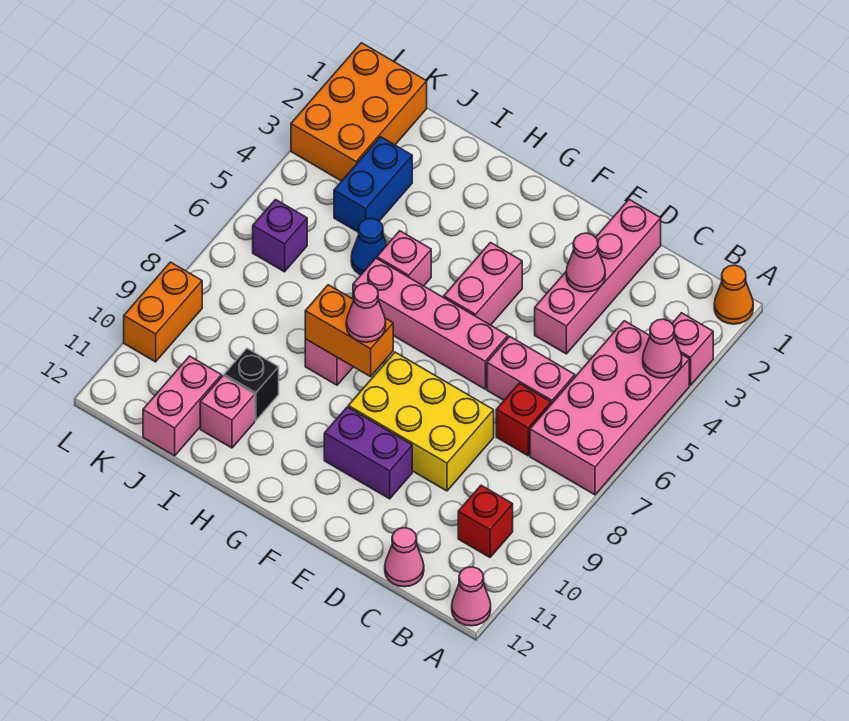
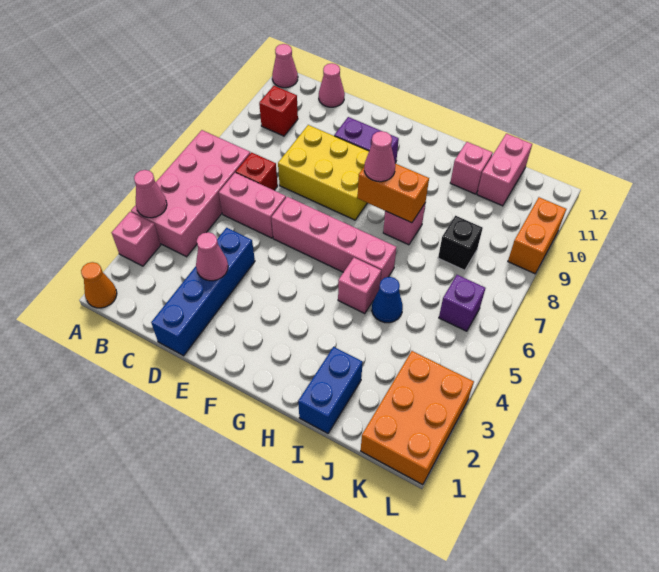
pink brick D1:D4 level 1 -> blue brick D1:D4 level 1
pink brick F4:F5 level 1 -> none
black brick I10 level 1 -> black brick J8 level 1
blue brick J3:J4 level 1 -> blue brick I1:I2 level 1

